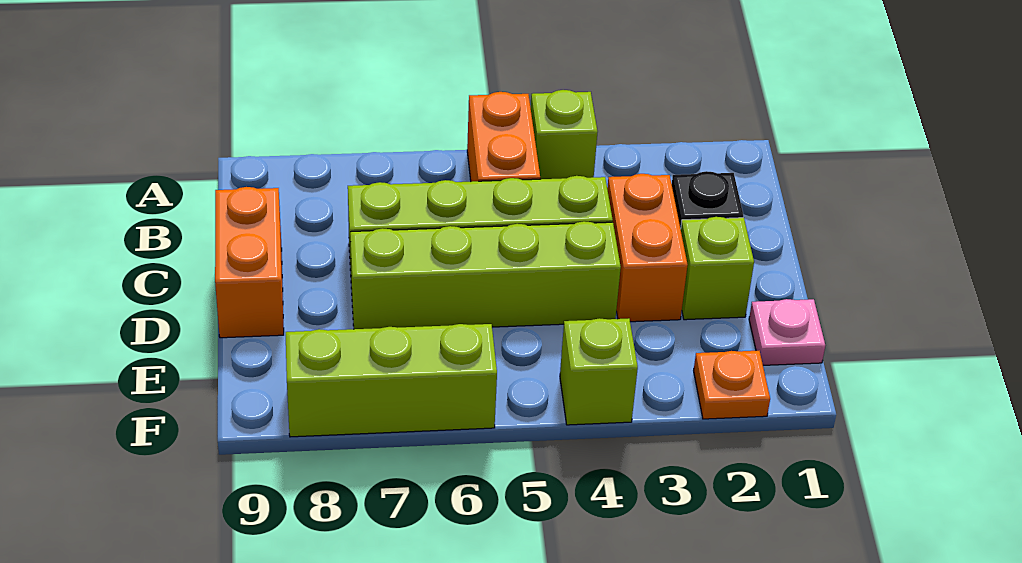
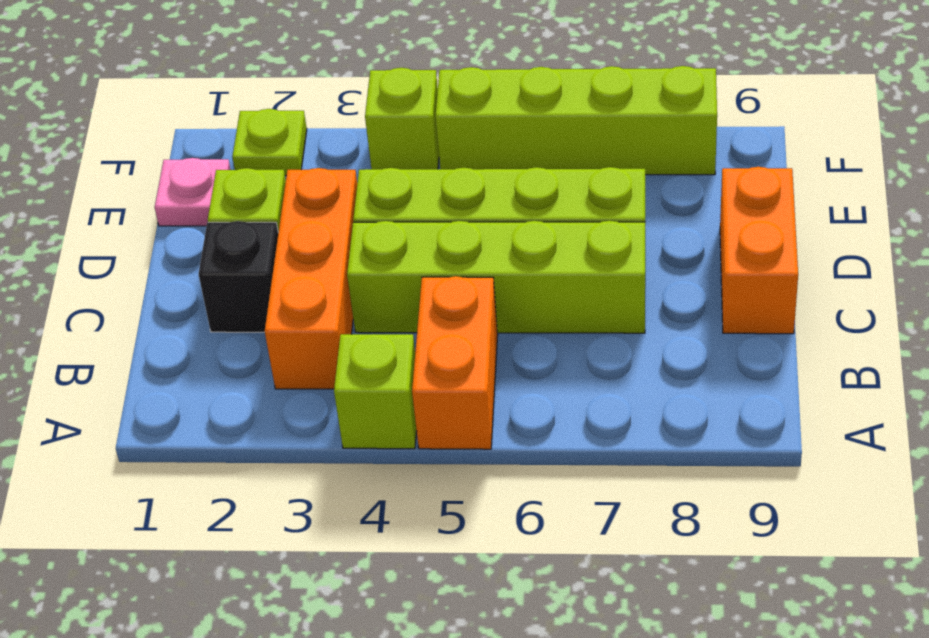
orange brick C3:D3 level 1 -> orange brick B3:D3 level 1
orange plate F2 level 1 -> lime plate F2 level 1
lime brick F6:F8 level 1 -> lime brick F5:F8 level 1

